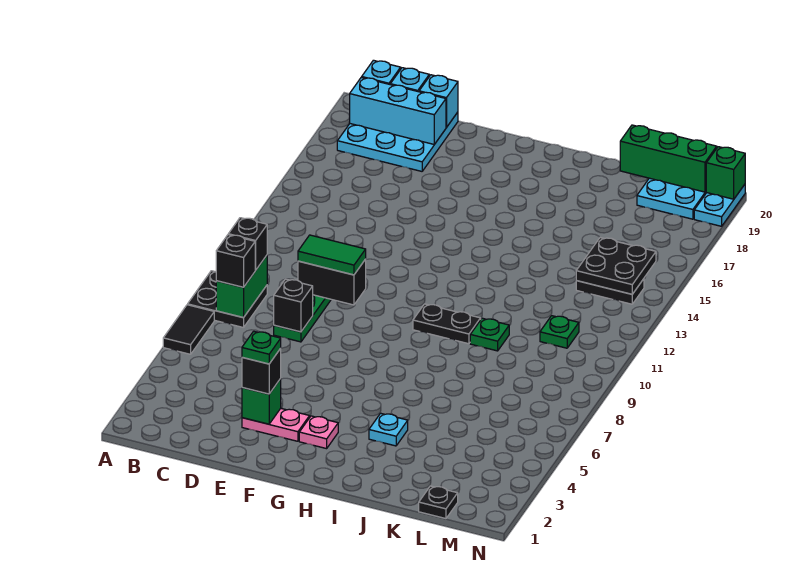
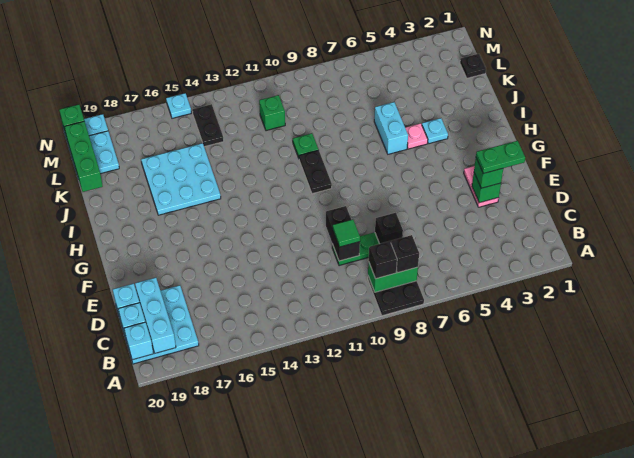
black tile A6:A7 level 1 -> none
green tile D10:E10 level 3 -> green tile D10 level 3
black brick E3 level 3 -> green brick E3 level 3
green plate E3 level 4 -> green plate E2:E3 level 4
pink plate G3 level 1 -> pink plate I5 level 1
none -> cyan brick I6:J6 level 1
none -> cyan plate I15:K17 level 1
green plate L11 level 1 -> green brick L11 level 1
black plate L14:M15 level 2 -> none
none -> cyan plate N15 level 1

